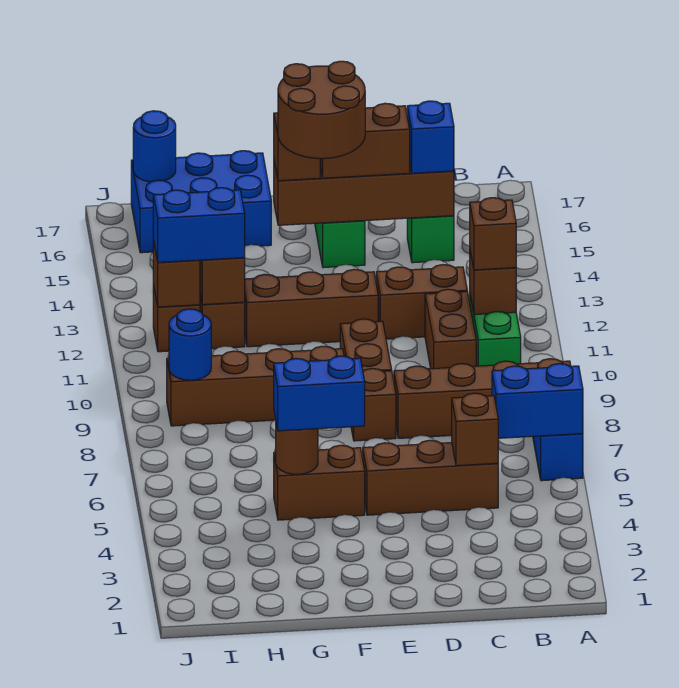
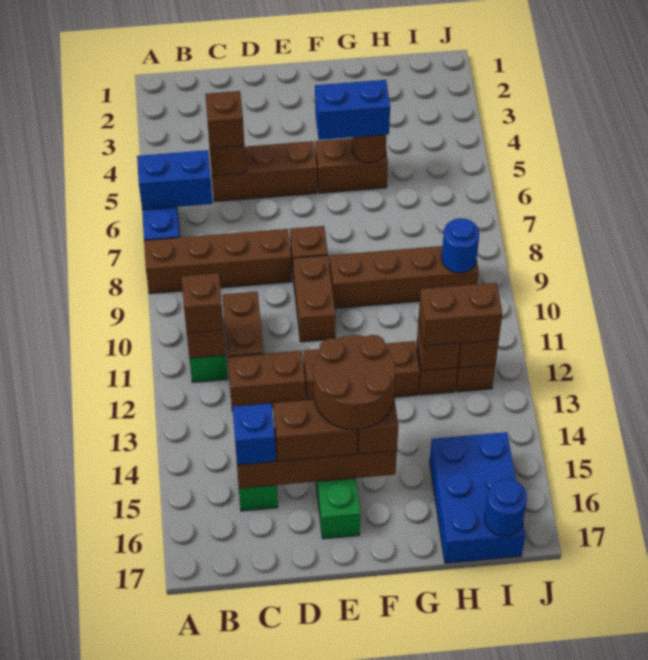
none -> brown brick C5 level 3
blue brick G16:I17 level 1 -> blue brick H15:I17 level 1
blue brick H12:I12 level 3 -> brown brick H12:I12 level 3

